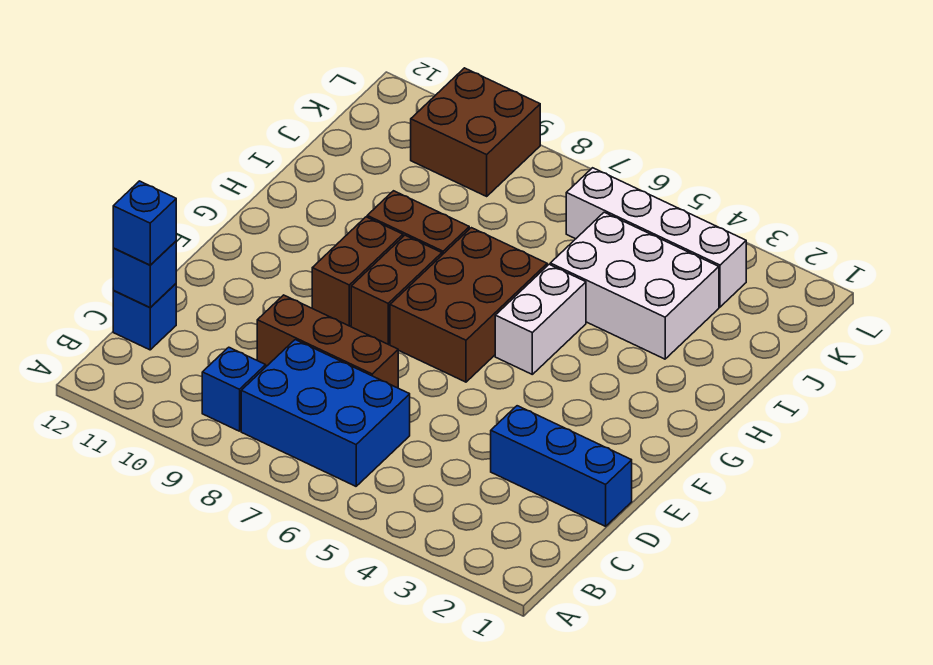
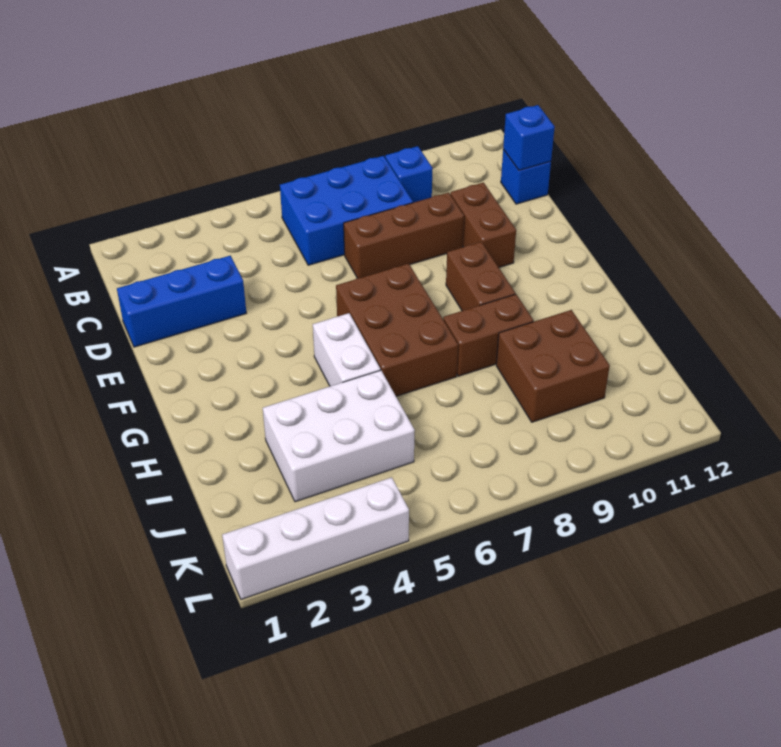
blue brick C12 level 3 -> none
brown brick F8:G8 level 1 -> brown brick D10:E10 level 1
white brick K3:K6 level 1 -> white brick L1:L4 level 1
brown brick K9:L10 level 1 -> brown brick I9:J10 level 1

